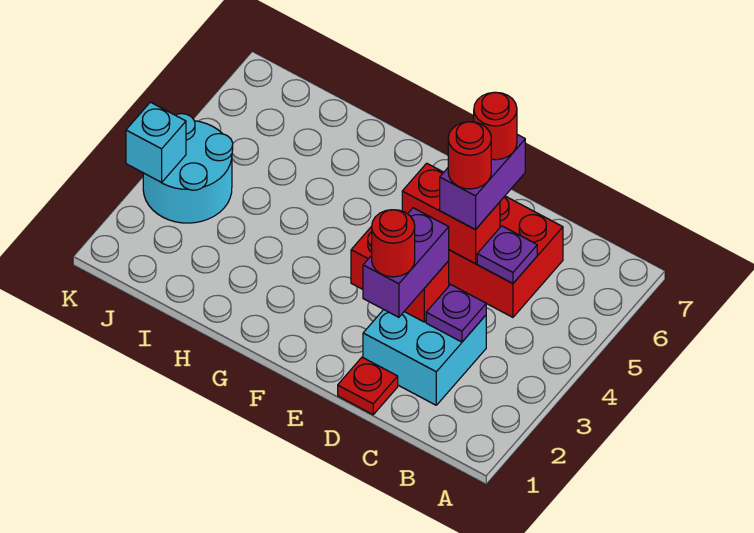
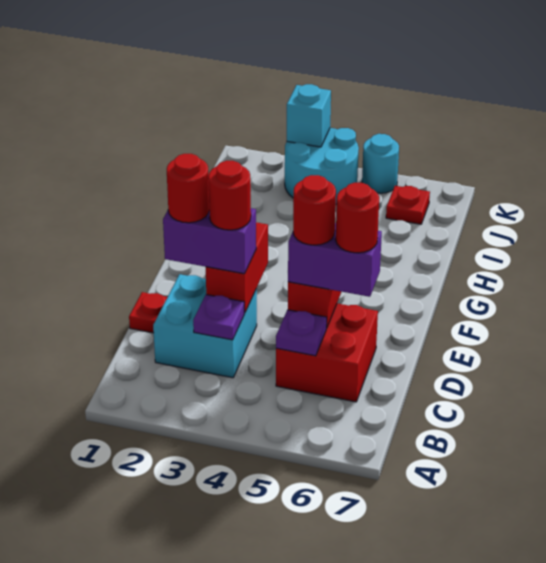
none -> red round brick D3 level 4
none -> red plate J6 level 1
none -> cyan round brick K5 level 1

